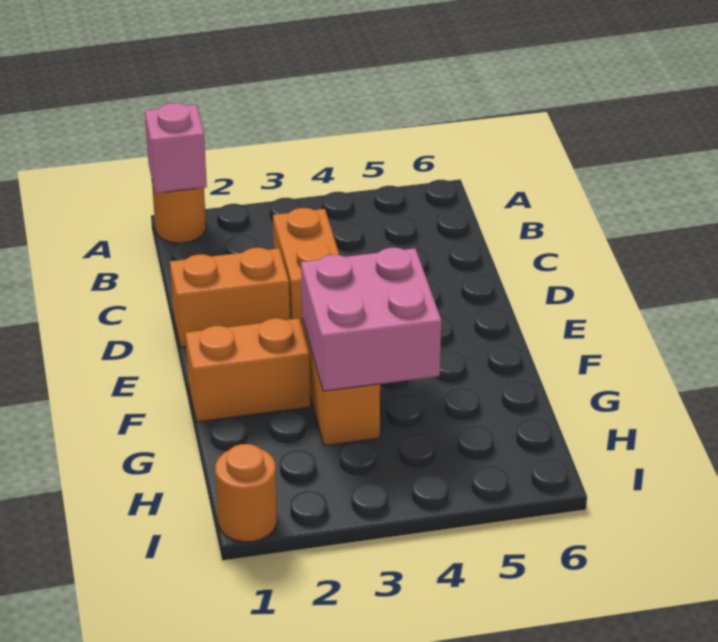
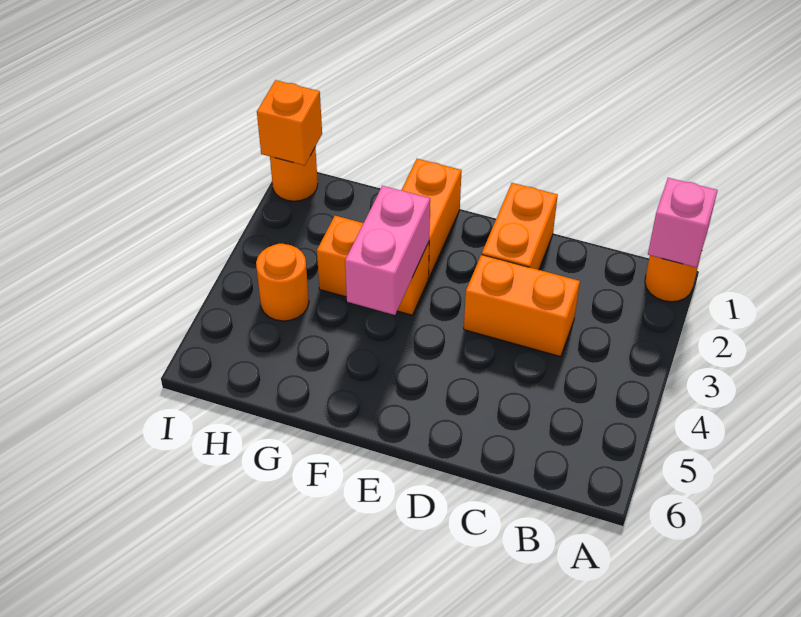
pink brick F3:G4 level 2 -> pink brick F3:F4 level 2
none -> orange round brick H4 level 1
none -> orange brick I1 level 2

